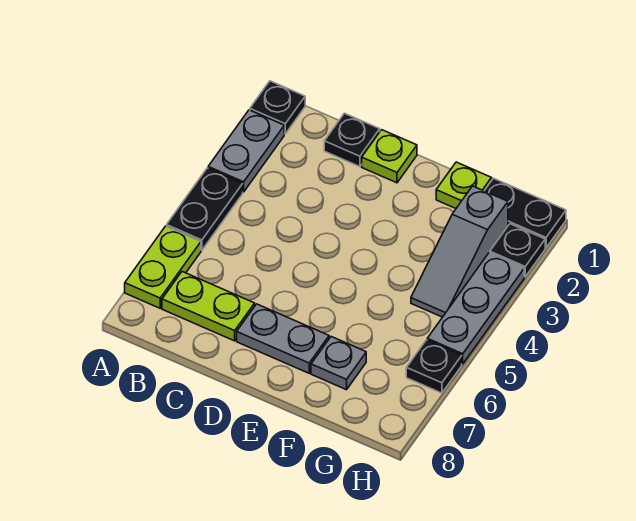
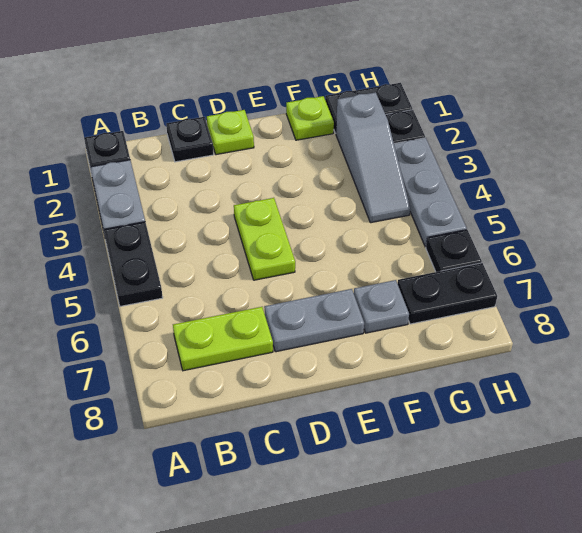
lime plate A6:A7 level 1 -> lime plate D4:D5 level 1
none -> black plate G7:H7 level 1

